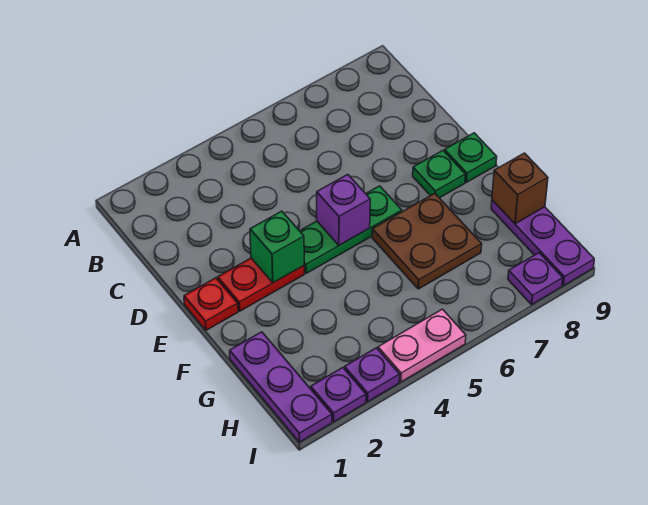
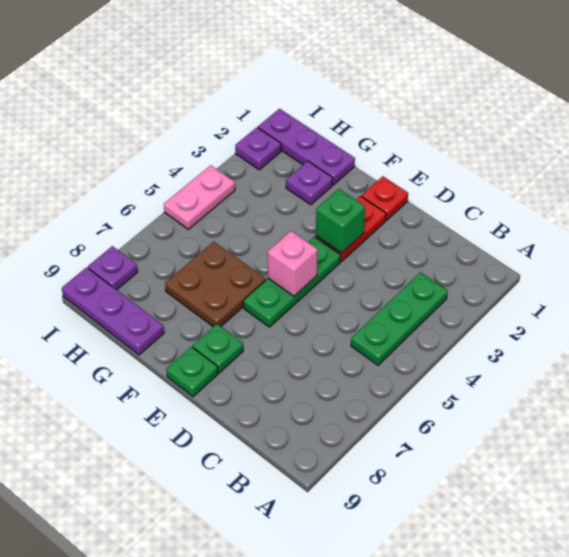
none -> green plate B3:B5 level 1
purple brick E5 level 2 -> pink brick E5 level 2
brown brick G9 level 2 -> none
purple plate I3 level 1 -> purple plate G2 level 1

